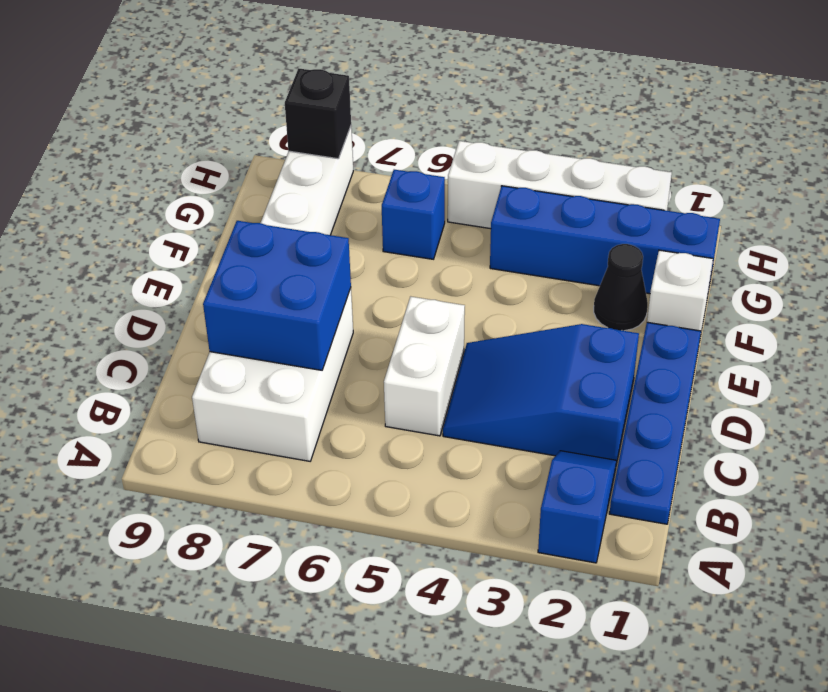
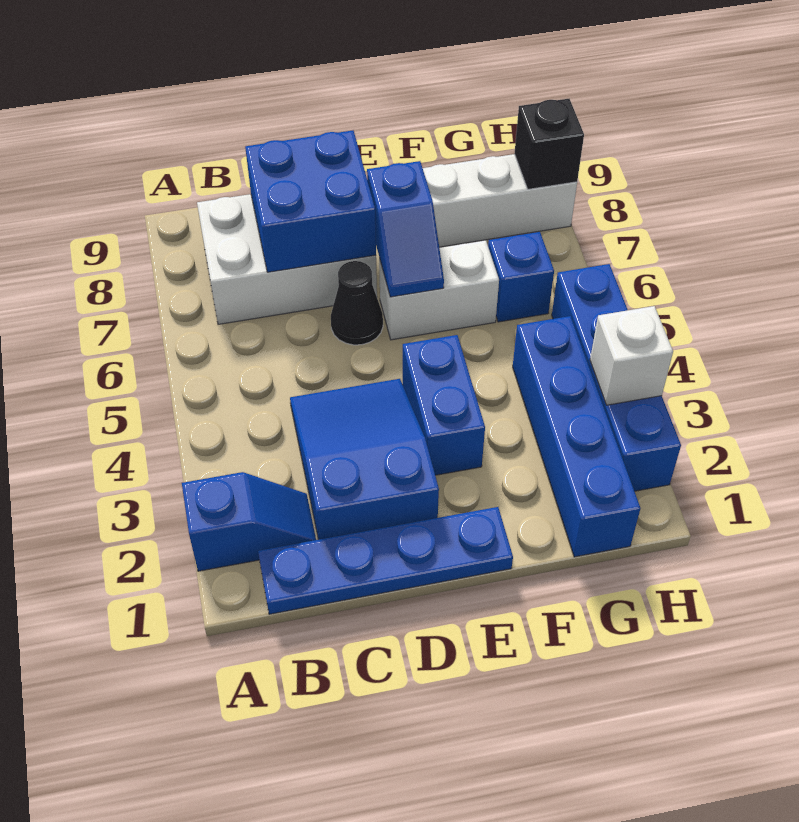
white brick C5:D5 level 1 -> white brick E6:F6 level 1
none -> blue brick E3:E4 level 1
none -> blue slope E6:E7 level 2 top 7
white brick F1 level 1 -> white brick H3 level 2
black cone F2 level 1 -> black cone D6 level 1
white brick H2:H5 level 1 -> blue brick H2:H5 level 1

